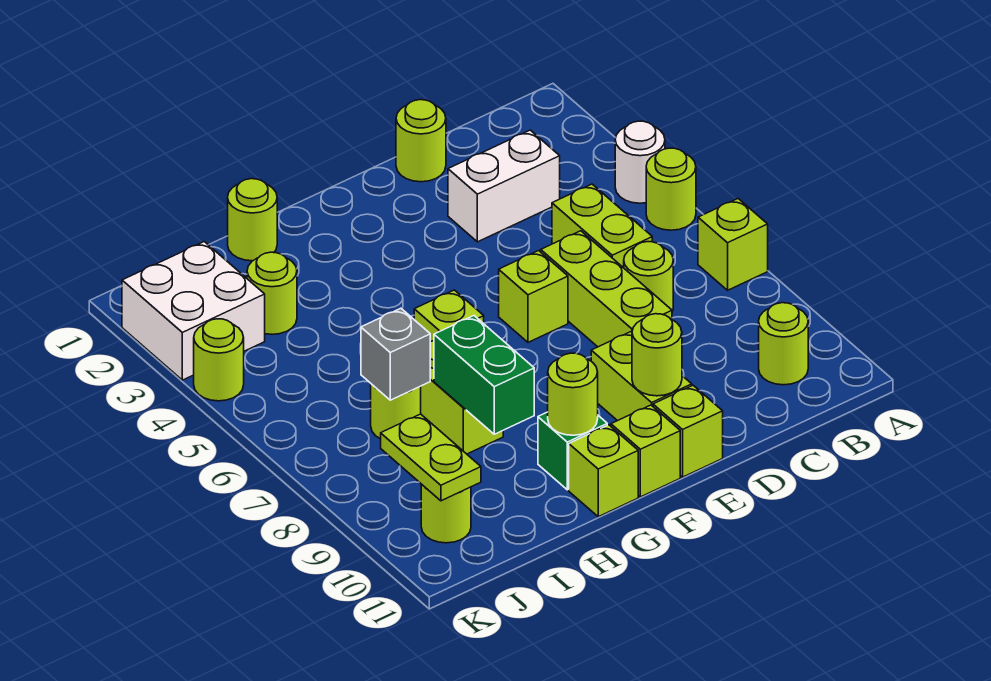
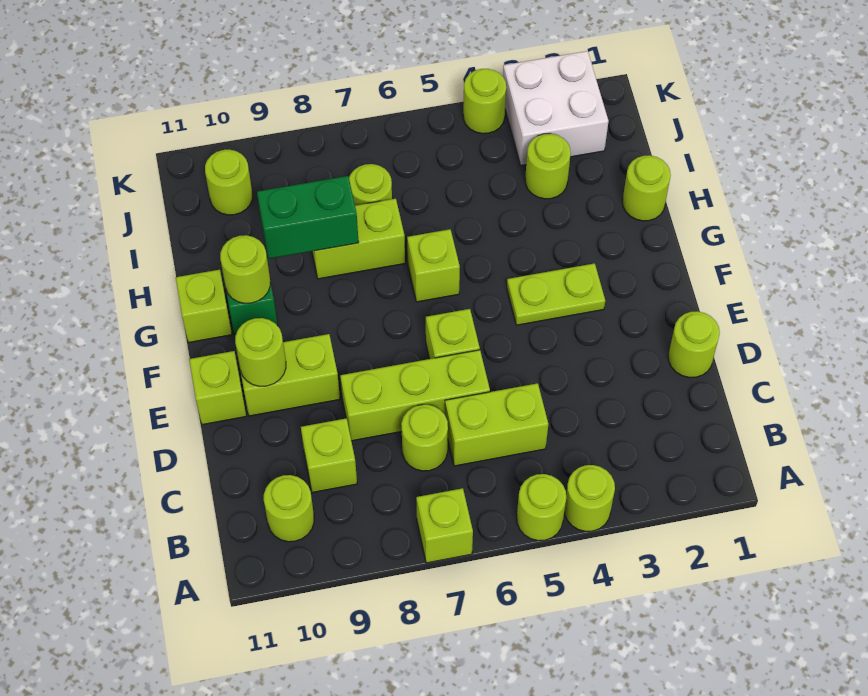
white round brick A4 level 1 -> lime round brick A4 level 1
white brick C3:D3 level 1 -> none
lime brick F11 level 1 -> lime brick C9 level 1
grey brick I7 level 2 -> none
lime plate J9:J10 level 2 -> lime plate F3:F4 level 1

